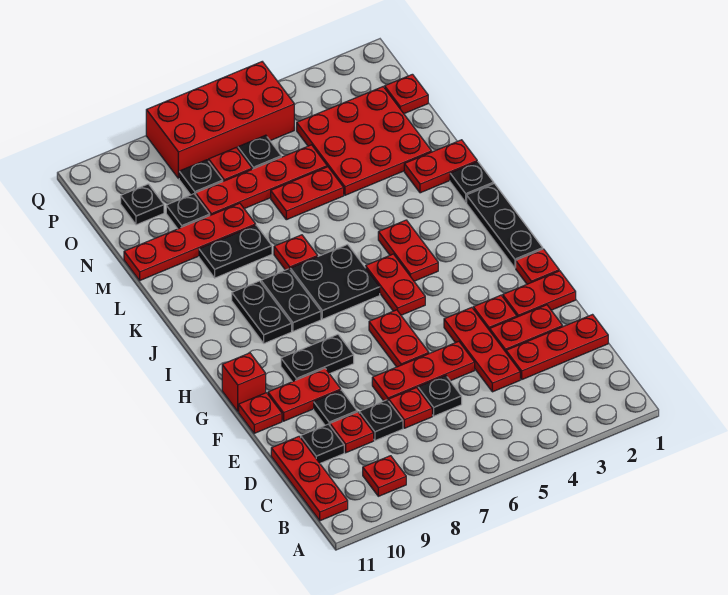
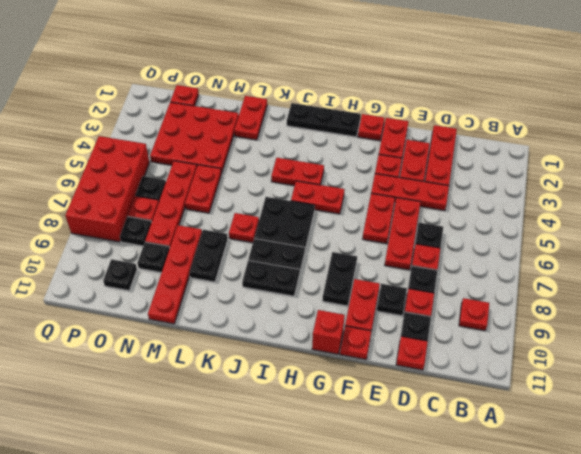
red plate B11:D11 level 1 -> red plate D11 level 1
red plate F6:G6 level 1 -> red plate F5:F6 level 1
black plate K1 level 1 -> none

